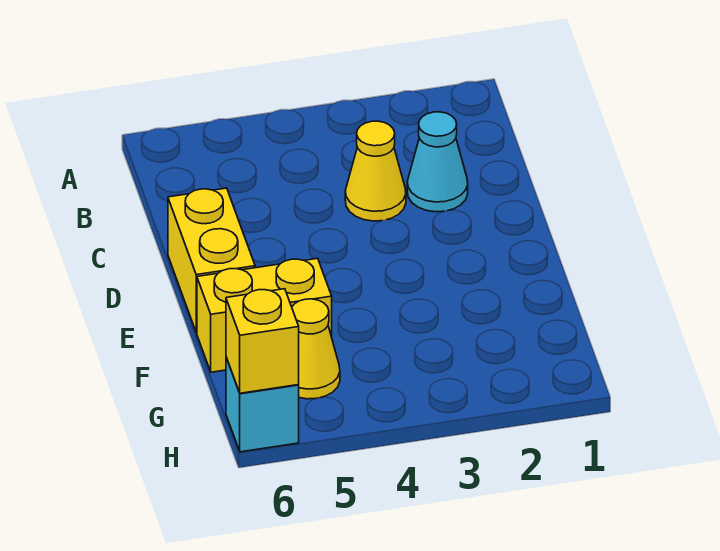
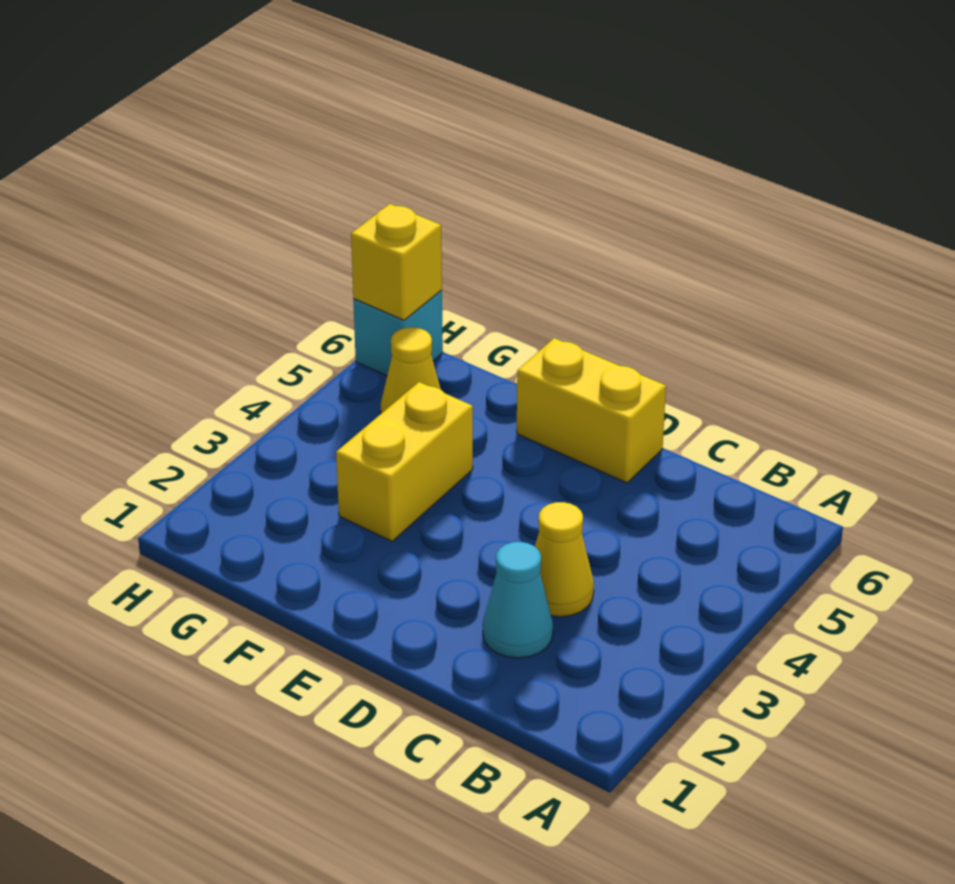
yellow brick F5:F6 level 1 -> yellow brick F3:F4 level 1

